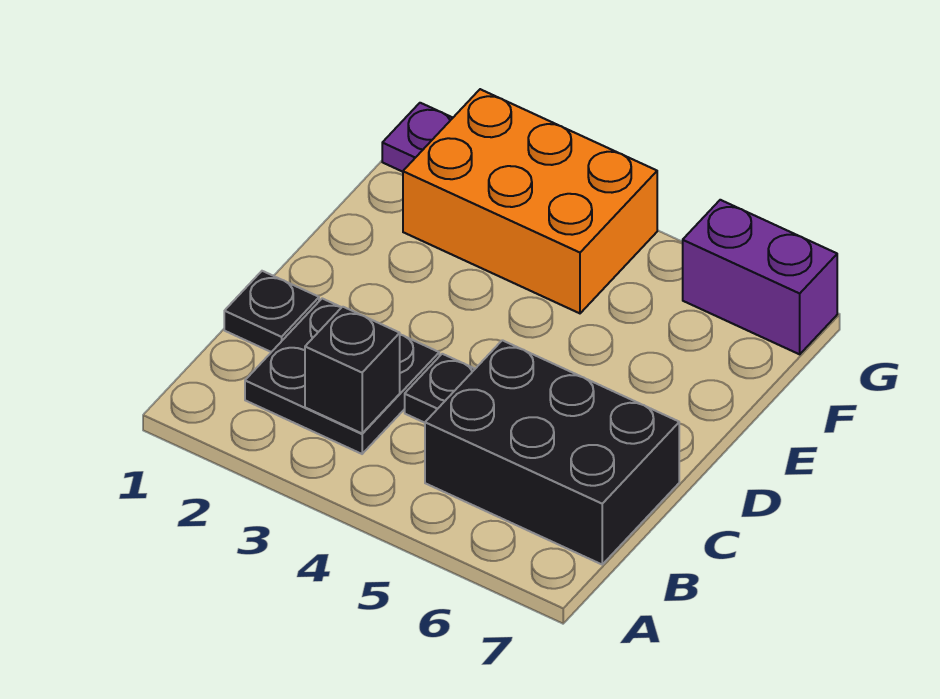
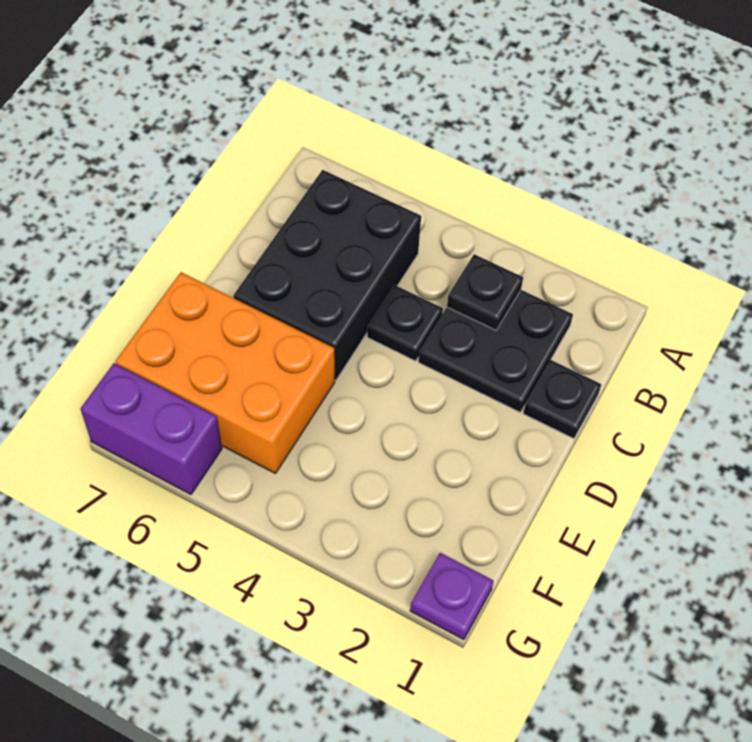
black brick B3 level 2 -> black plate B3 level 2
black brick B5:C7 level 1 -> black brick B5:D6 level 1
orange brick F2:G4 level 1 -> orange brick E5:F7 level 1

